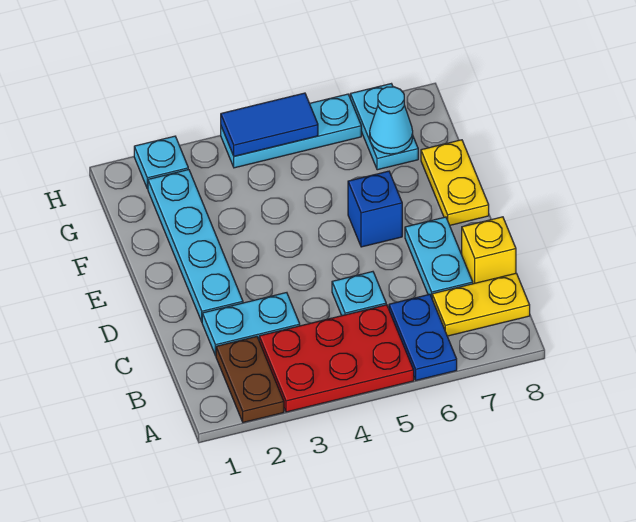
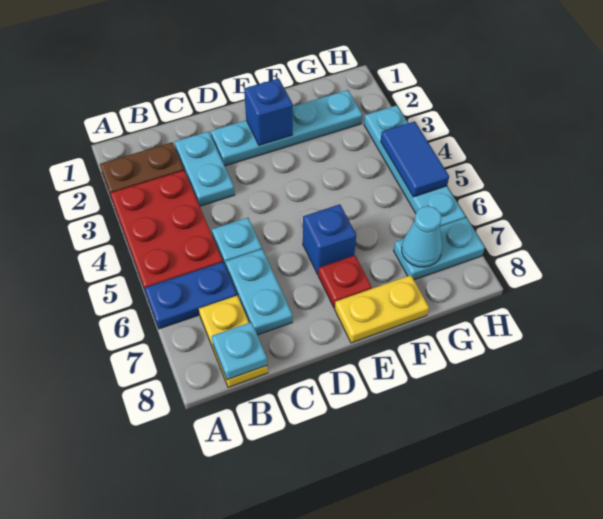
cyan plate C7:D7 level 1 -> cyan plate C6:C7 level 1
yellow brick C8 level 1 -> none
none -> blue brick E2 level 2
none -> red plate E7 level 1
cyan plate H2 level 1 -> cyan plate B8 level 2
cyan plate H4:H6 level 1 -> cyan plate H3:H6 level 1

